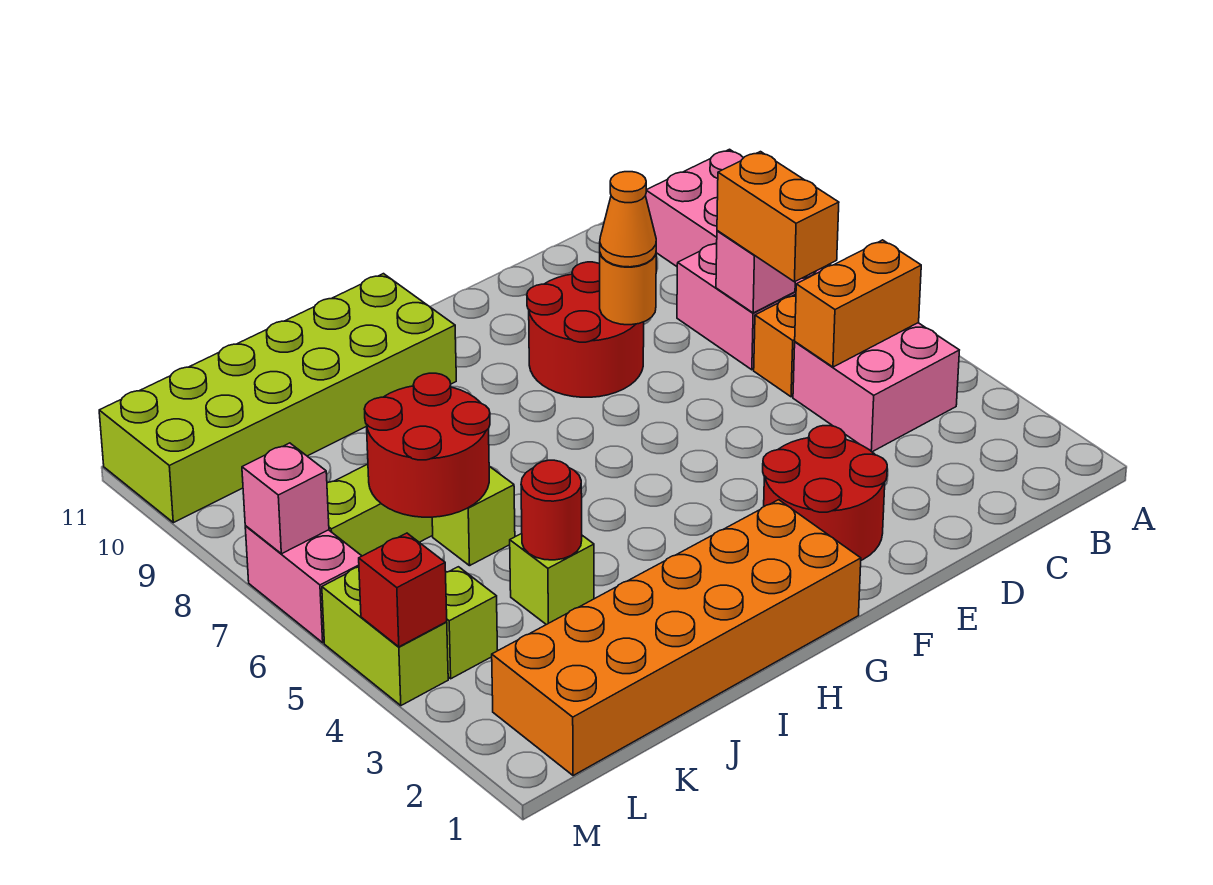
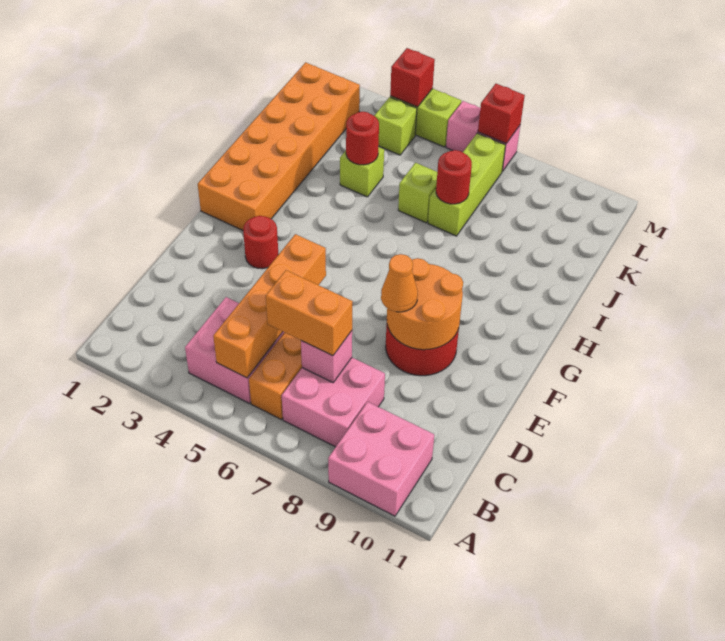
orange brick B5:C5 level 2 -> orange brick B5:E5 level 2
red round brick E2:F3 level 1 -> red round brick F3 level 1
orange round brick E8 level 2 -> orange round brick E8:F9 level 2
lime brick H10:M11 level 1 -> none
red round brick J6:K7 level 2 -> red round brick J7 level 2
pink brick M7 level 2 -> red brick M7 level 2

